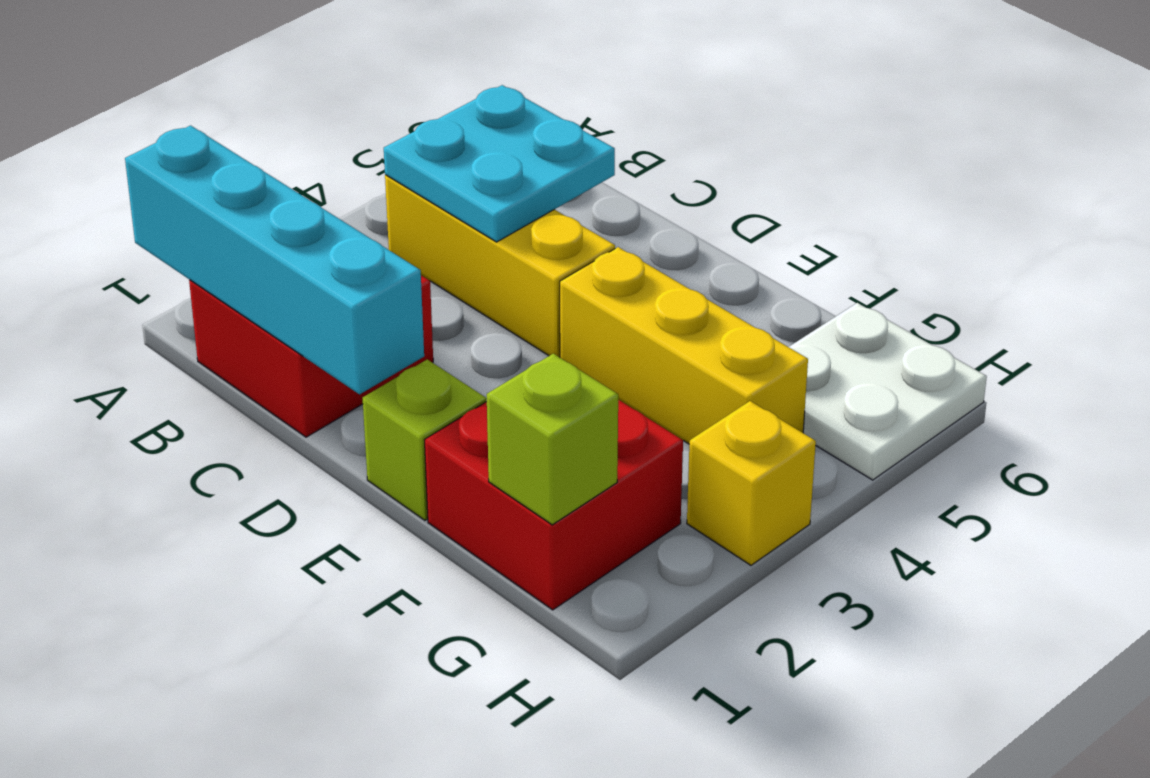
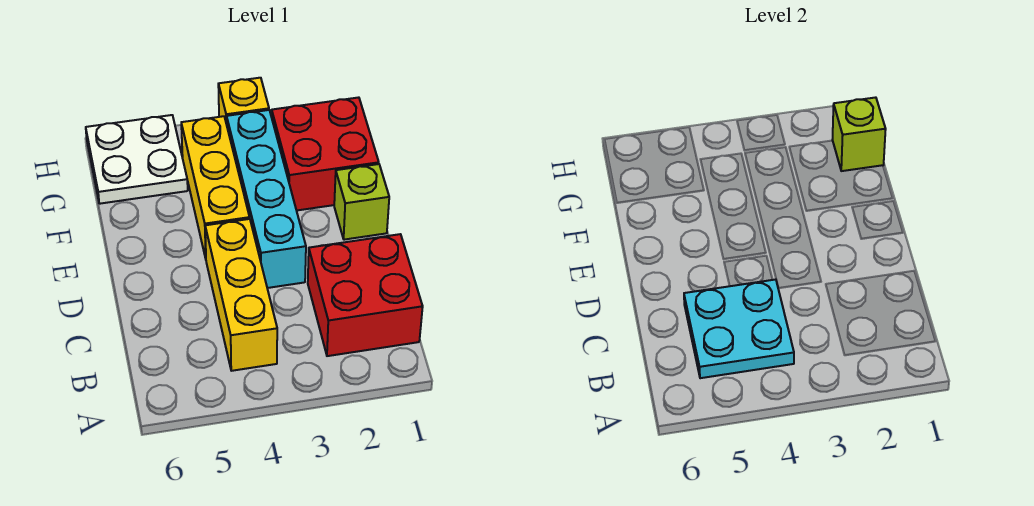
cyan brick A1:D1 level 2 -> cyan brick D3:G3 level 1

